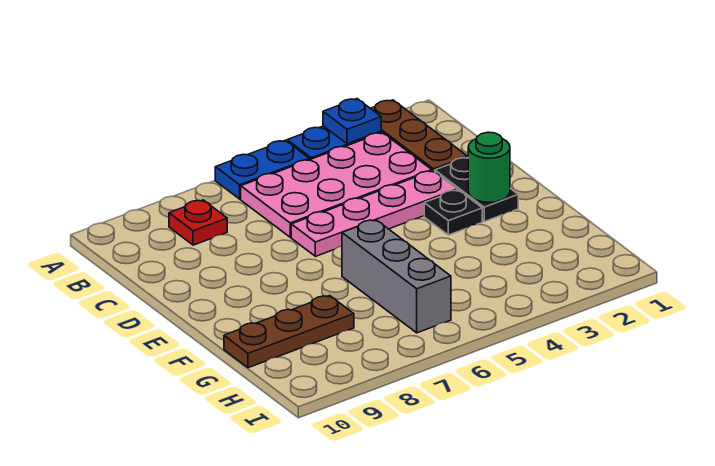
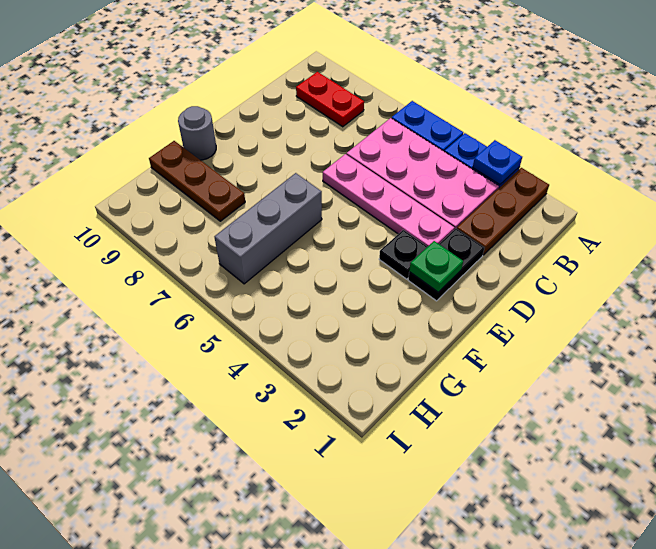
red plate B8 level 1 -> red plate B8:B9 level 1
green round brick E2 level 2 -> green plate E2 level 2
none -> grey round brick F10 level 1

